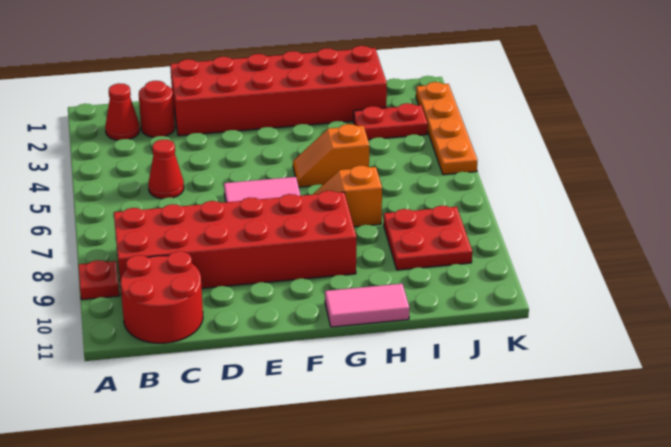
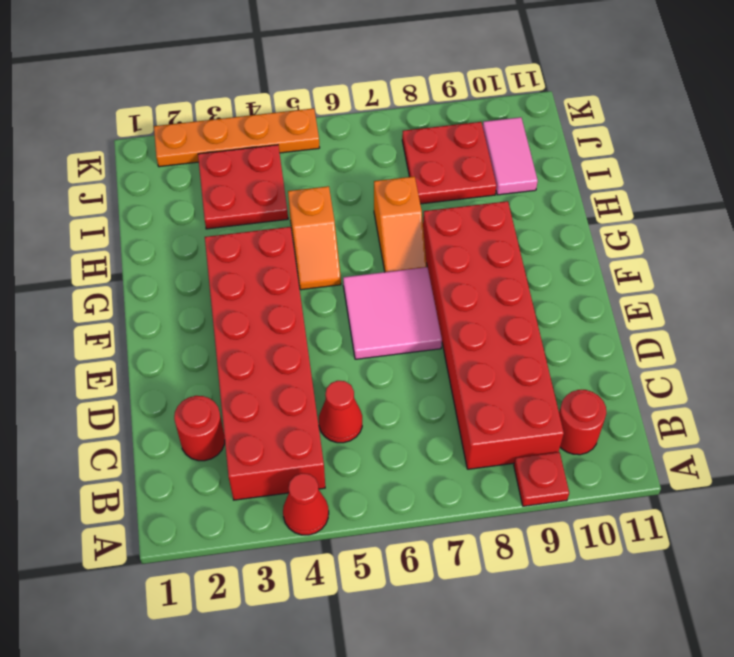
red cone B2 level 1 -> red cone A4 level 1
red round brick B10:C11 level 1 -> red round brick B10 level 1
red brick D1:I2 level 1 -> red brick B3:G4 level 1
pink tile G11:H11 level 1 -> pink tile I10:J10 level 1
red plate I3:J3 level 1 -> red plate I3:J4 level 1

